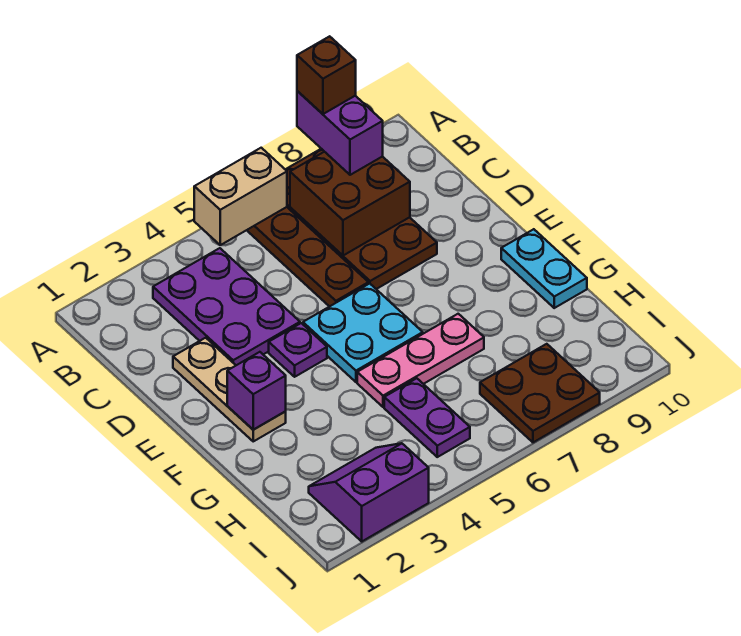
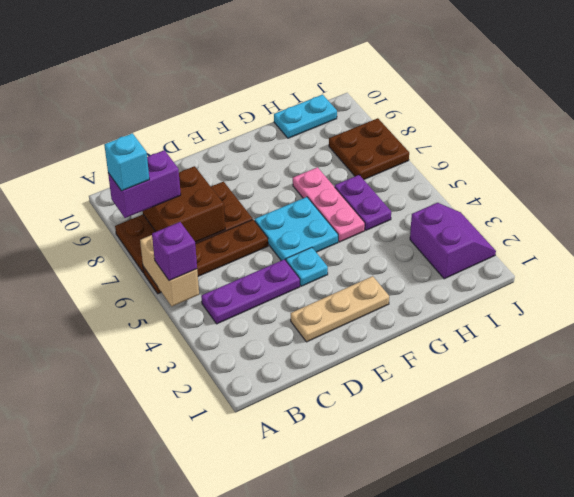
brown brick A8 level 4 -> cyan brick A8 level 4
purple plate B3:D4 level 1 -> purple plate B4:D4 level 1
purple plate E4 level 1 -> cyan plate E4 level 1
purple brick F2 level 2 -> purple brick A5 level 3
cyan plate F10:G10 level 1 -> cyan plate H10:I10 level 1
purple plate H5:I5 level 1 -> purple plate H5:H6 level 1
purple slope I2:J3 level 1 top J -> purple slope I2:J3 level 1 top I

